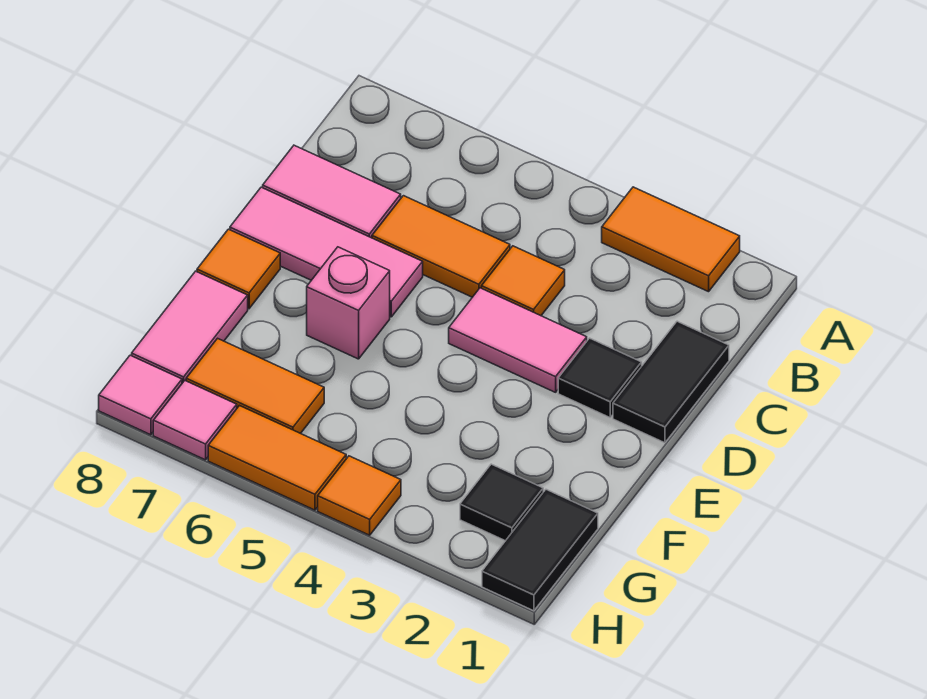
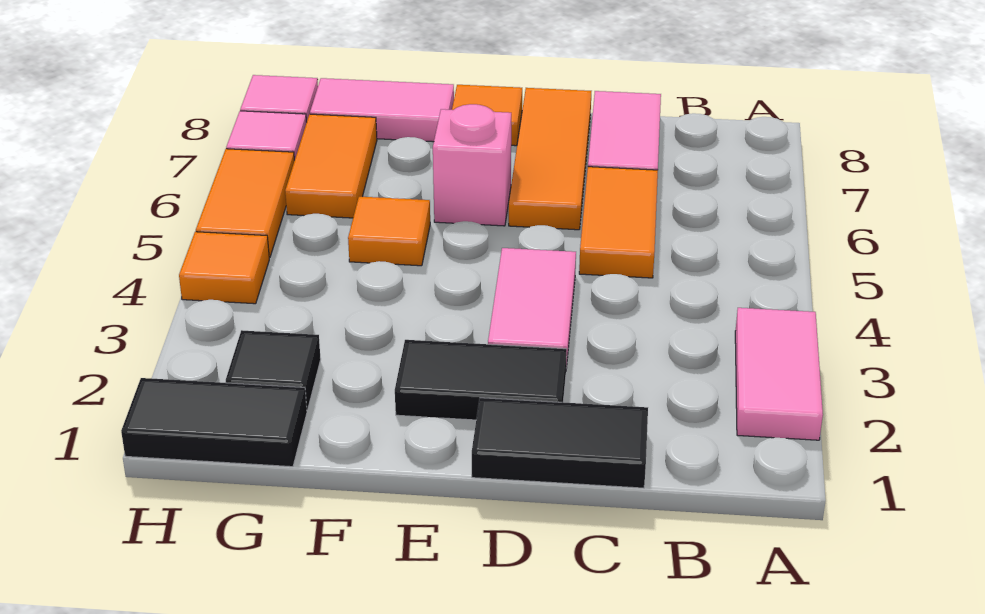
orange tile A2:A3 level 1 -> pink tile A2:A3 level 1
orange tile C4 level 1 -> orange tile F5 level 1
black tile D2 level 1 -> black tile D2:E2 level 1
pink tile D6:D8 level 1 -> orange tile D6:D8 level 1

